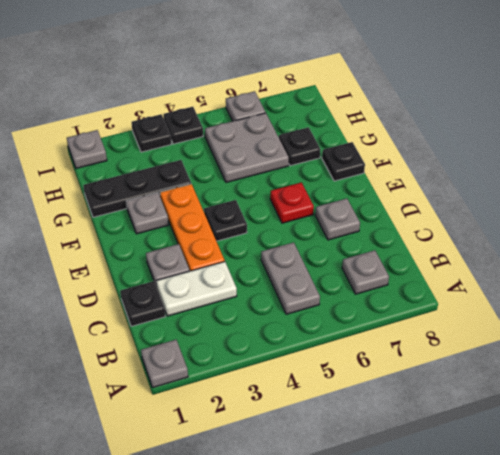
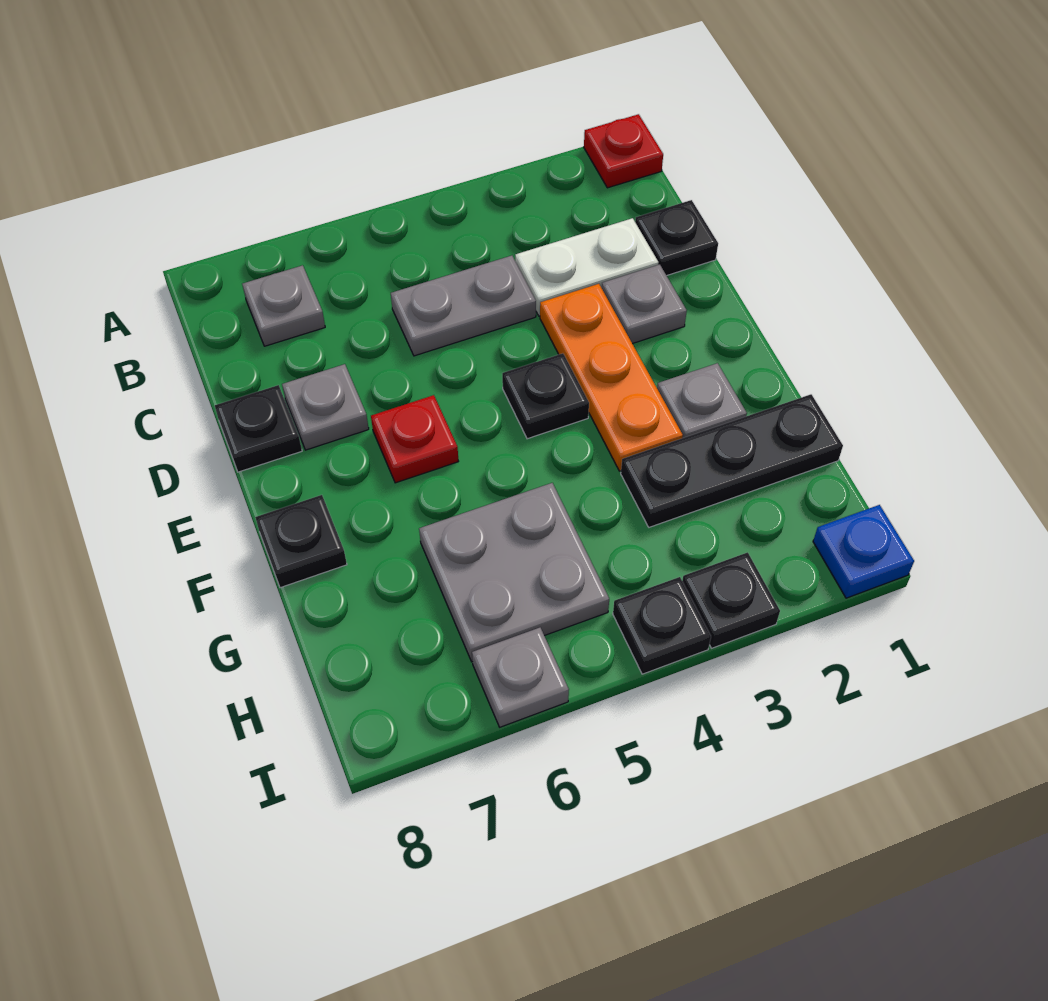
grey plate A1 level 1 -> red plate A1 level 1
grey plate B5:C5 level 1 -> grey plate C4:C5 level 1
black plate G7 level 1 -> black plate D8 level 1
grey plate I1 level 1 -> blue plate I1 level 1

